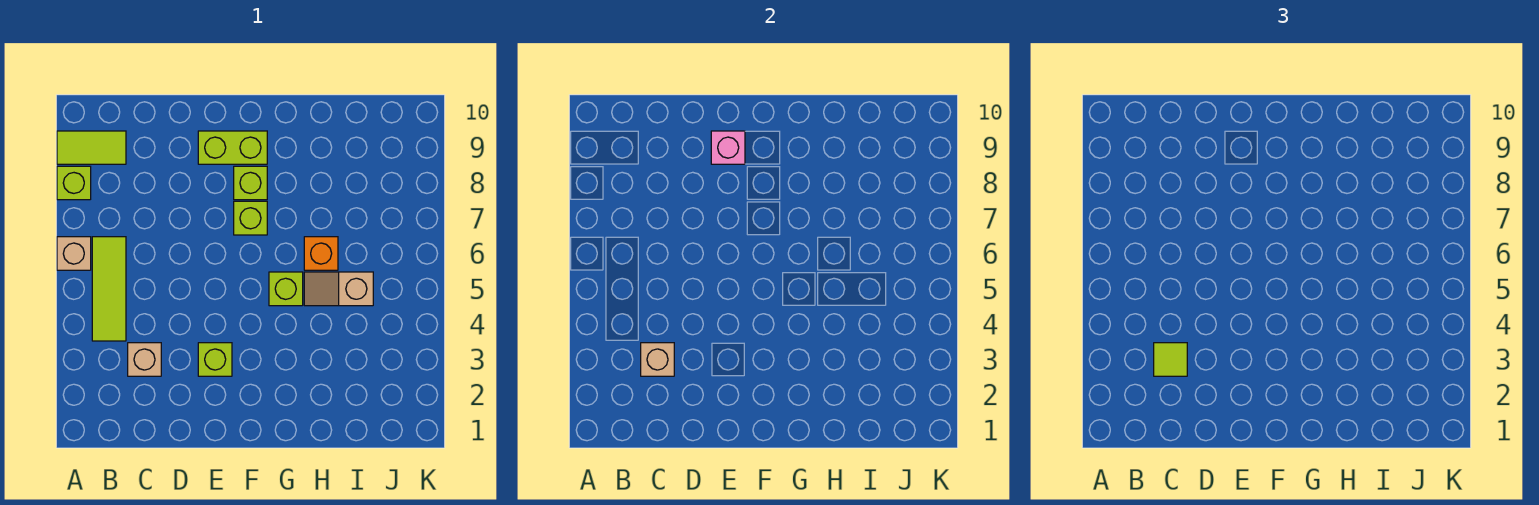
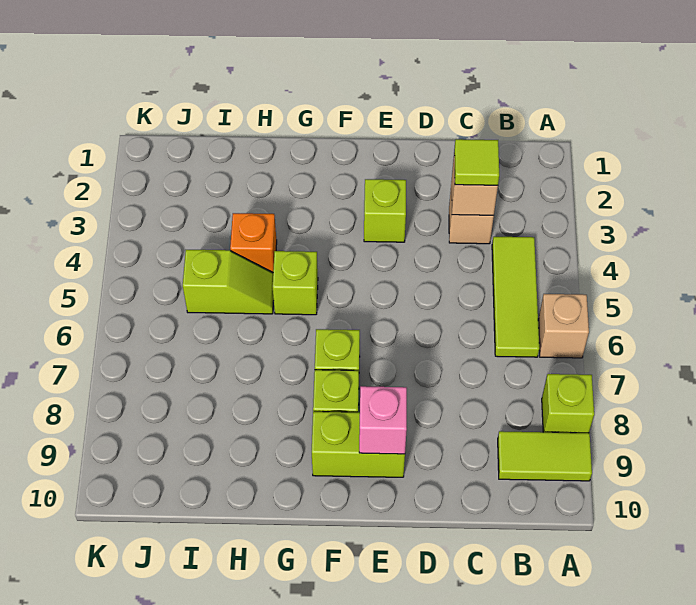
tan slope H5:I5 level 1 top I -> lime slope H5:I5 level 1 top I
orange brick H6 level 1 -> orange brick H4 level 1

